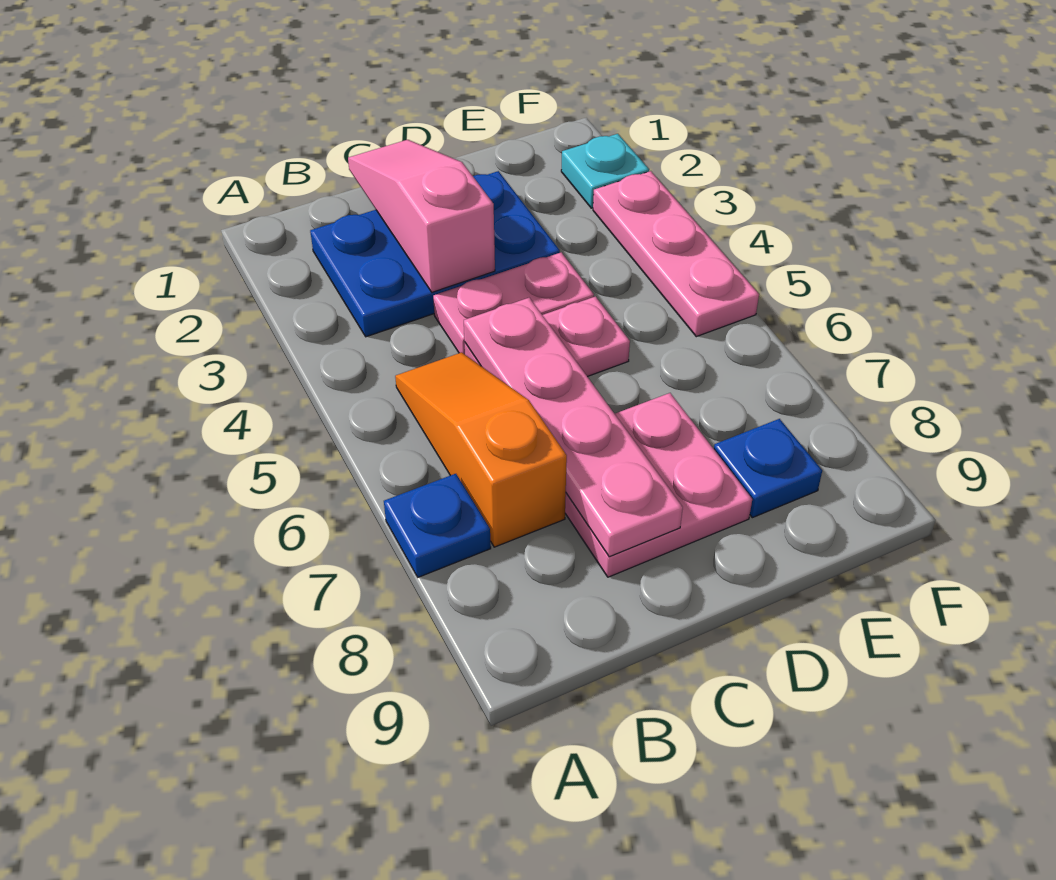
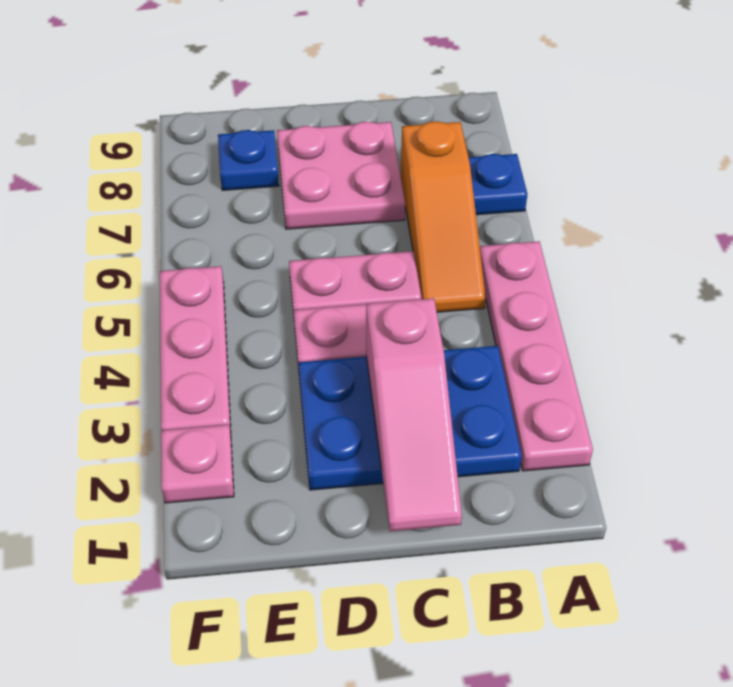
pink plate C5:C8 level 2 -> pink plate A2:A5 level 1
cyan plate F2 level 1 -> pink plate F2 level 1

